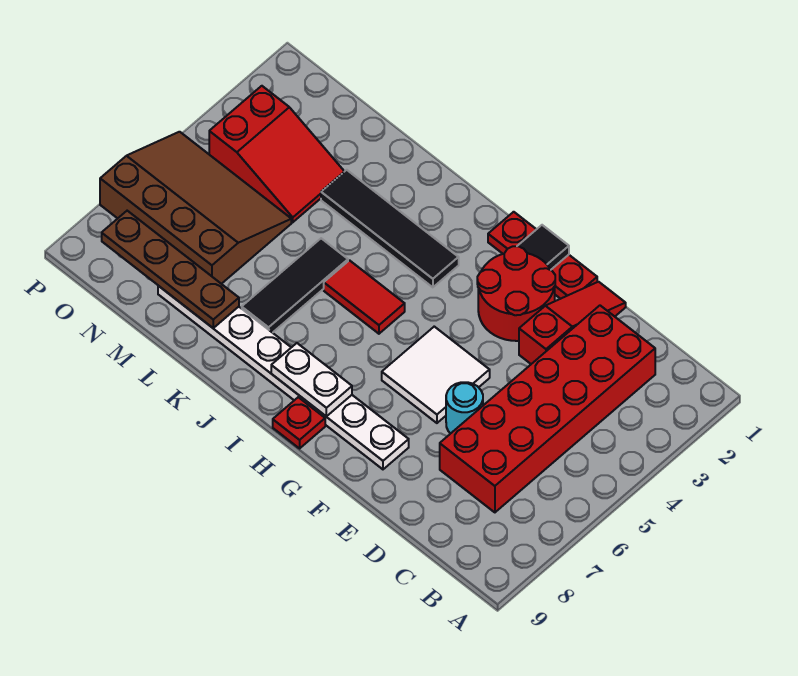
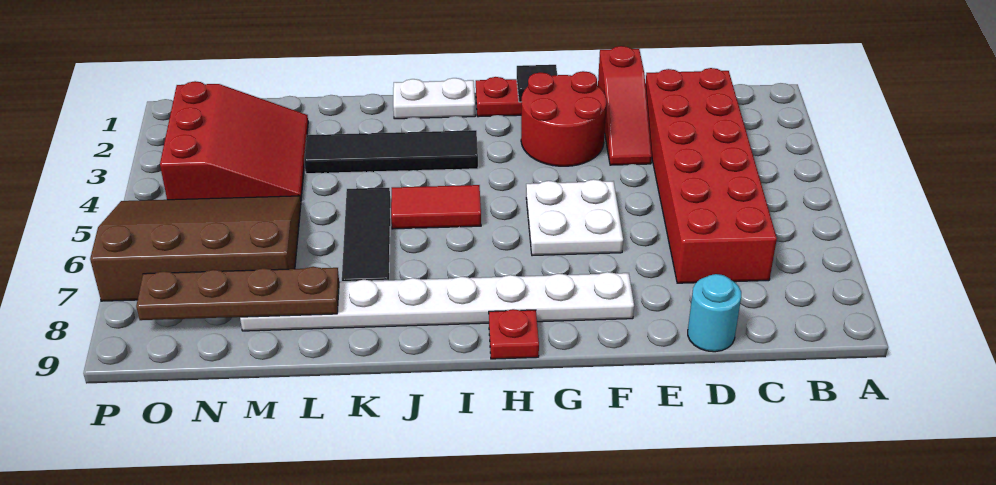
red slope E1:E3 level 1 top 3 -> red slope E1:E3 level 1 top 1
cyan round brick E6 level 1 -> cyan round brick D9 level 1
white tile F5:G6 level 1 -> white plate F5:G6 level 1
white plate H8:I8 level 2 -> white plate I1:J1 level 1
red slope M3:O4 level 1 top O -> red slope M2:O4 level 1 top O

